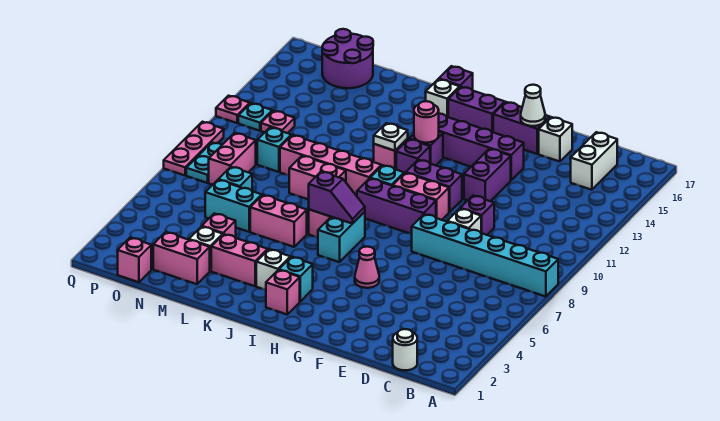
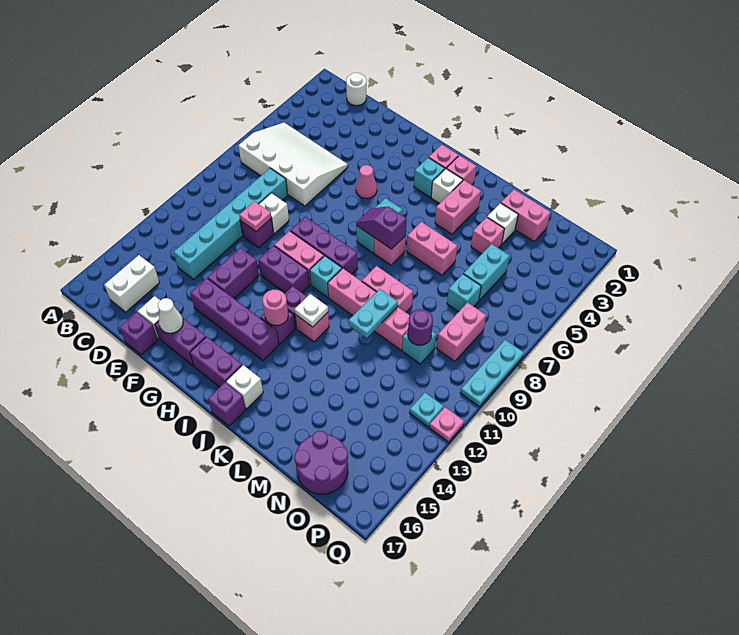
cyan brick A8:F8 level 1 -> cyan brick D8:D13 level 1
none -> white slope B5:E7 level 1 top 7
none -> purple brick E17 level 1
pink brick K3:L3 level 1 -> pink brick K3:K4 level 1
cyan brick M6:N6 level 1 -> cyan brick N5:N6 level 1
none -> purple round brick N10 level 2
pink brick O1 level 1 -> pink brick J2 level 1
pink plate O12 level 1 -> pink plate E10 level 2
cyan plate P8:P9 level 1 -> cyan plate L10:L11 level 2
pink plate Q8:Q10 level 1 -> cyan plate Q8:Q10 level 1

